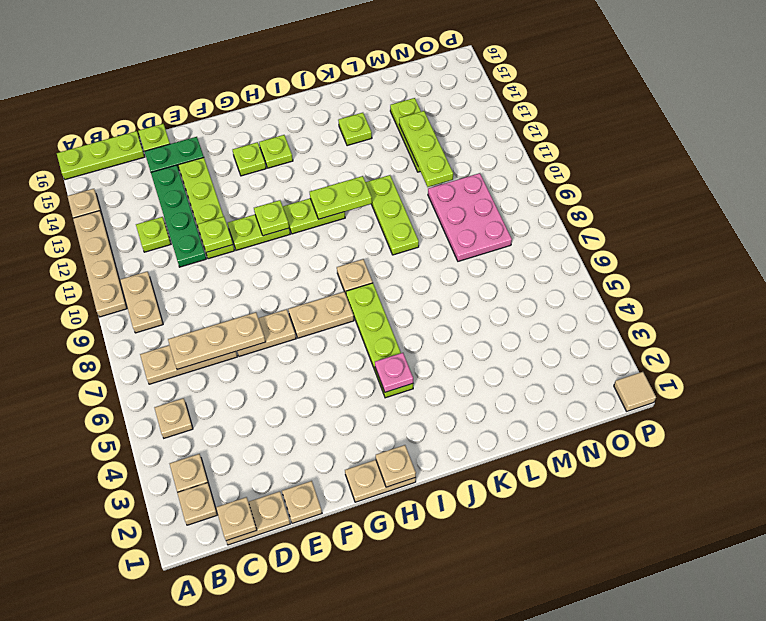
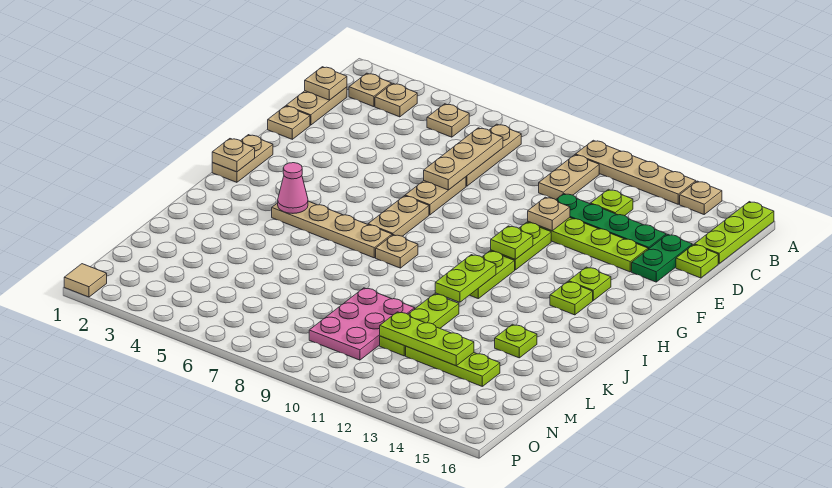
tan plate B9:B10 level 1 -> tan plate B10:C10 level 1
lime plate E11 level 2 -> tan plate E11 level 2
lime plate I4:I7 level 1 -> tan plate I4:I7 level 1
pink plate I4 level 2 -> pink cone I4 level 2
lime plate K9:K11 level 1 -> lime plate K11:M11 level 1
pink plate M8:N10 level 1 -> pink plate L9:N10 level 1

